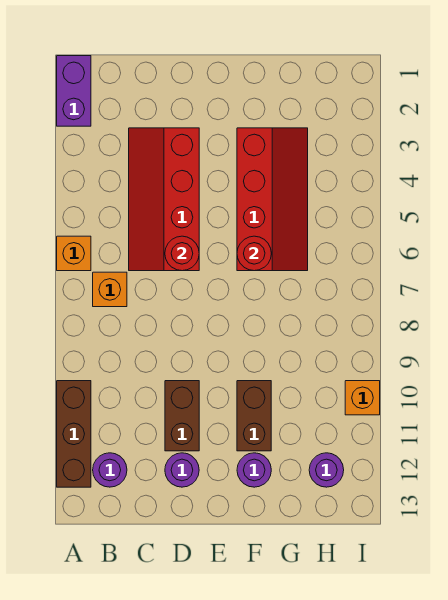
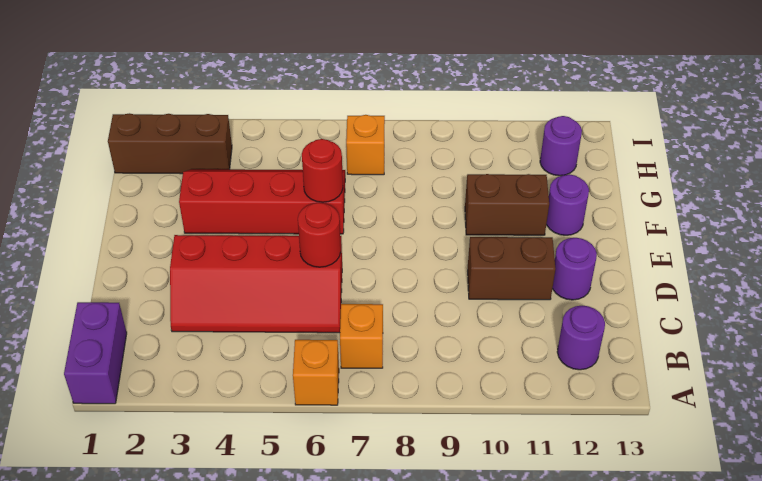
purple brick A1:A2 level 1 -> purple brick A1:B1 level 1
brown brick A10:A12 level 1 -> brown brick H1:H3 level 1
orange brick I10 level 1 -> orange brick H7 level 1

